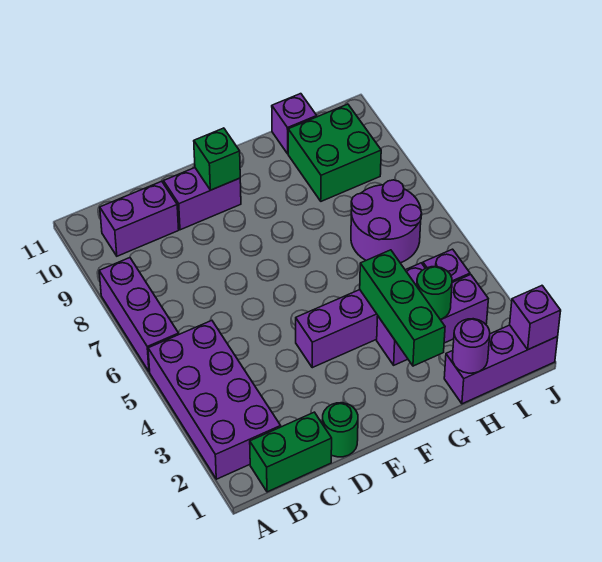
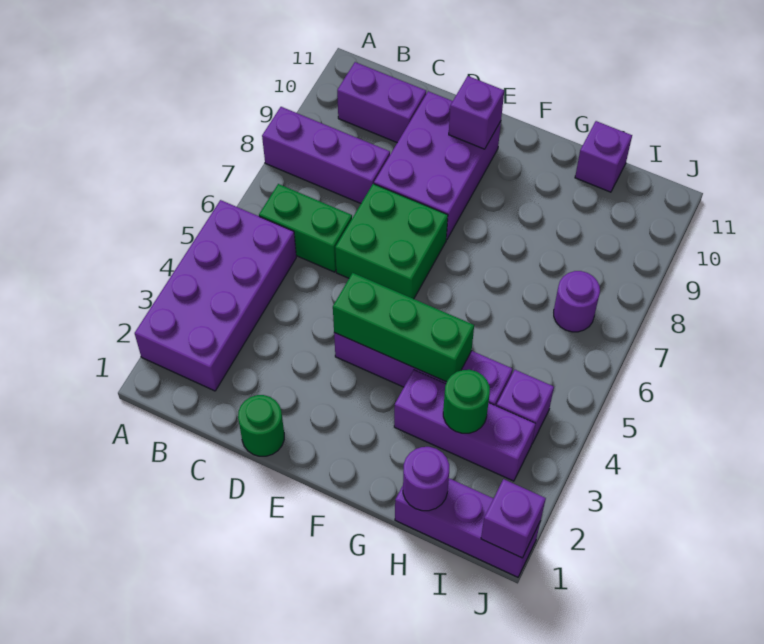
purple brick A6:A8 level 1 -> purple brick A8:C8 level 1
green brick B1:C1 level 1 -> green brick B6:C6 level 1
purple brick D10:E10 level 1 -> purple brick D8:E10 level 1
green brick E10 level 2 -> purple brick E10 level 2
green brick G2:G4 level 2 -> green brick E4:G4 level 2
purple round brick H6:I7 level 1 -> purple round brick I7 level 1
green brick H9:I10 level 1 -> green brick D6:E7 level 1

